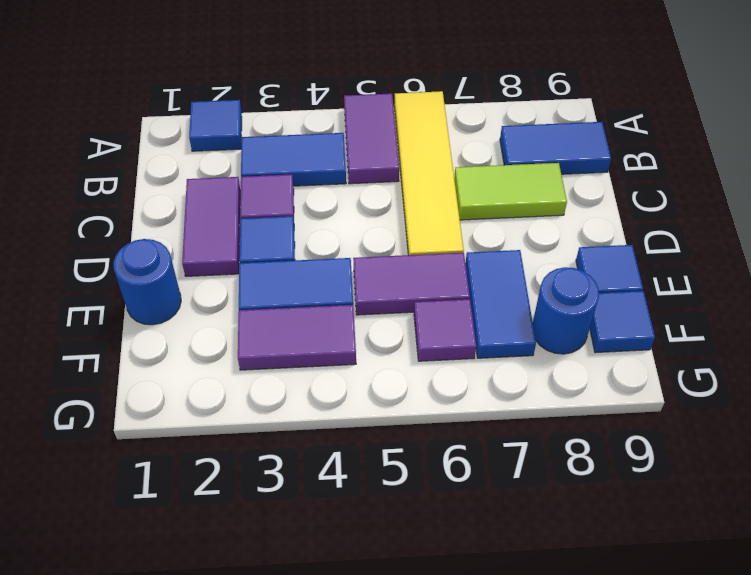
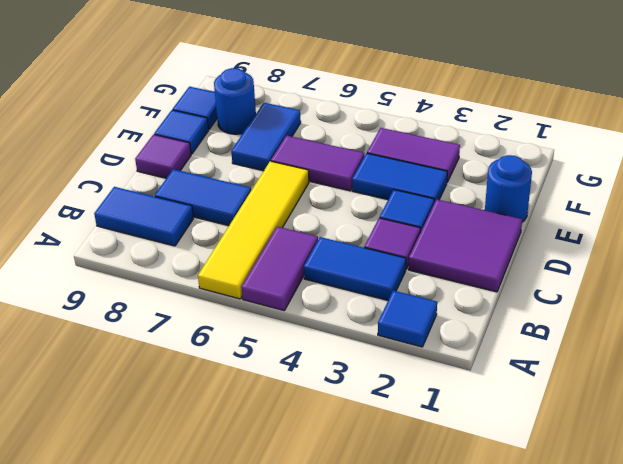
purple tile C2:D2 level 1 -> purple tile C1:D2 level 1
lime tile C7:C8 level 1 -> blue tile C7:C8 level 1
purple tile F6 level 1 -> purple tile D9 level 1

